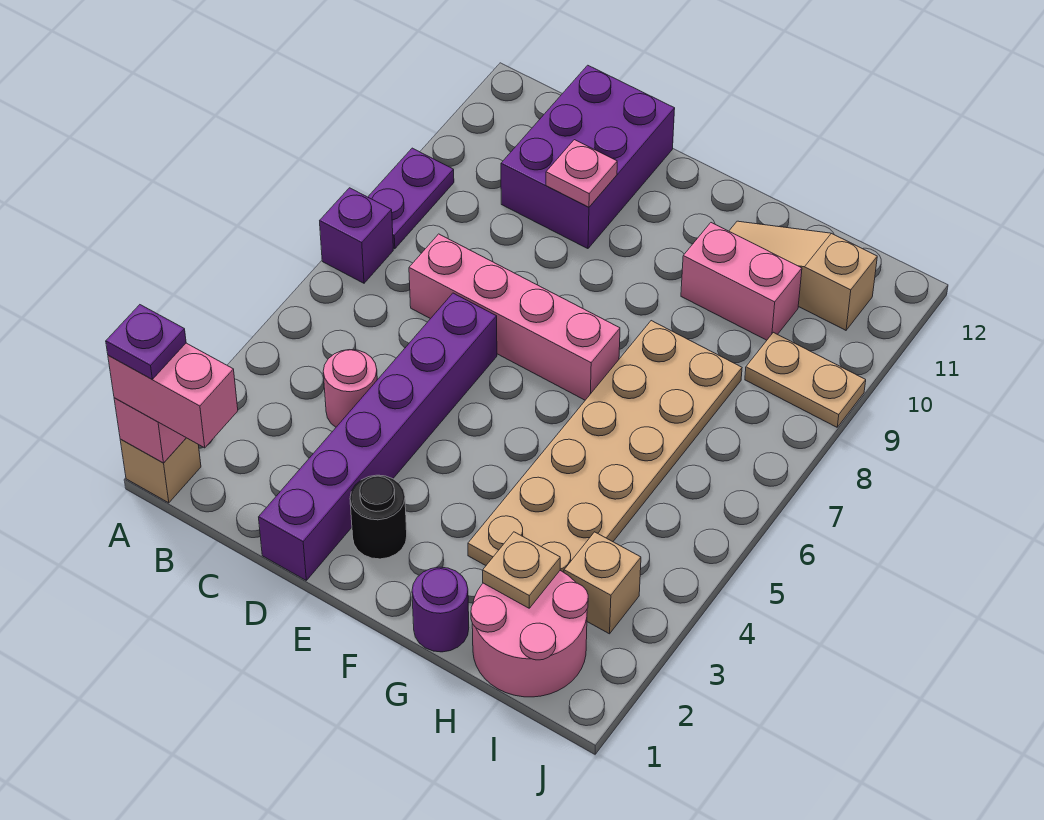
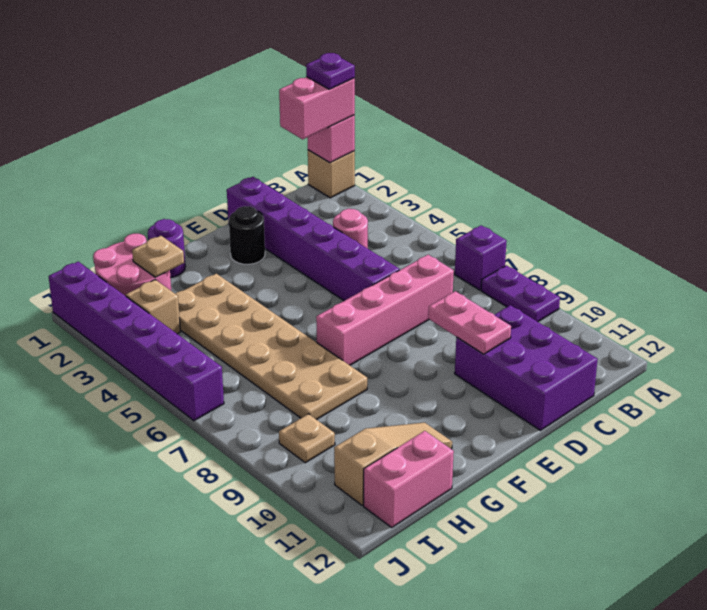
pink plate D10 level 2 -> pink plate D9:D10 level 2
pink brick G10:H10 level 1 -> pink brick H12:I12 level 1
tan plate I9:J9 level 1 -> tan plate I9 level 1
none -> purple brick J1:J6 level 1

